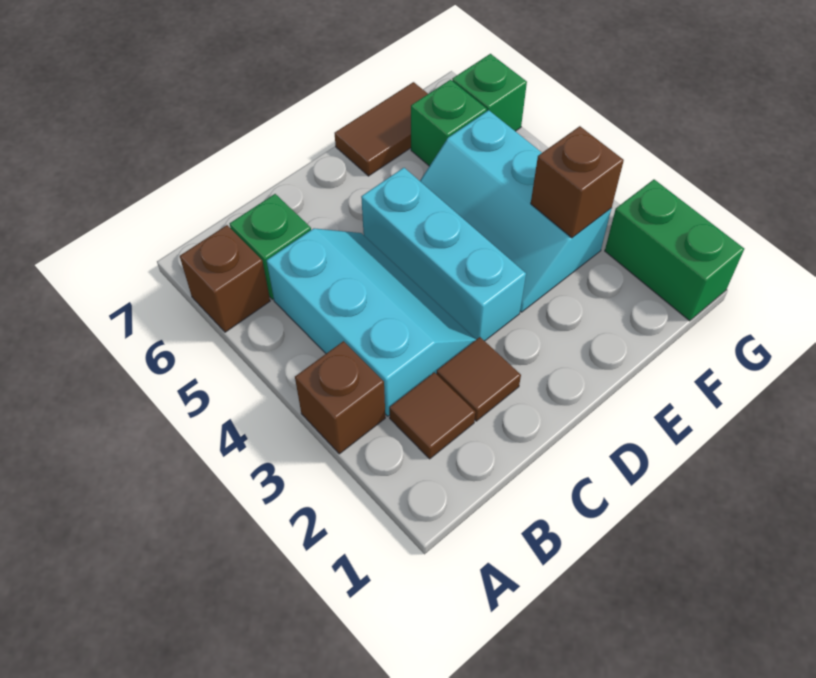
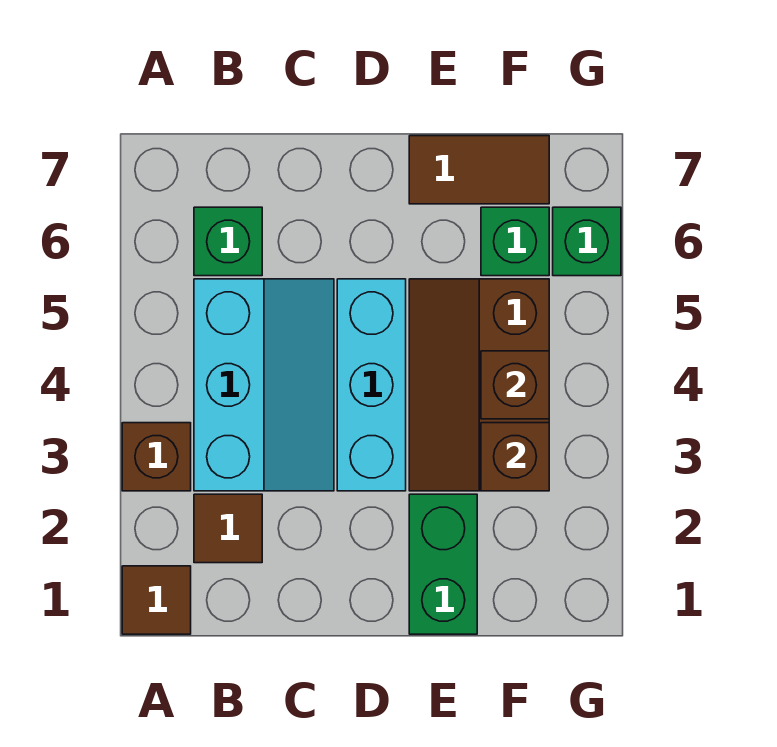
brown brick A6 level 1 -> brown brick F4 level 2
brown tile C2 level 1 -> brown tile A1 level 1
cyan slope E3:F5 level 1 top F -> brown slope E3:F5 level 1 top F
green brick G1:G2 level 1 -> green brick E1:E2 level 1

